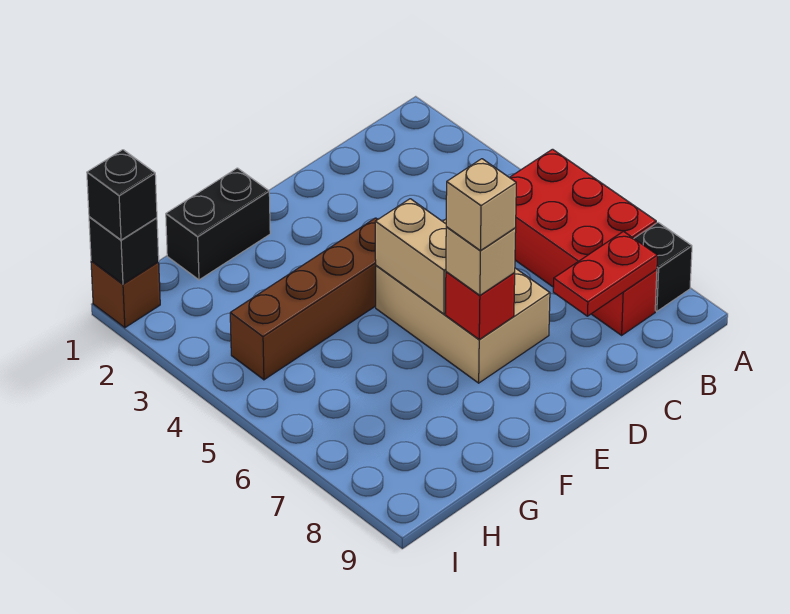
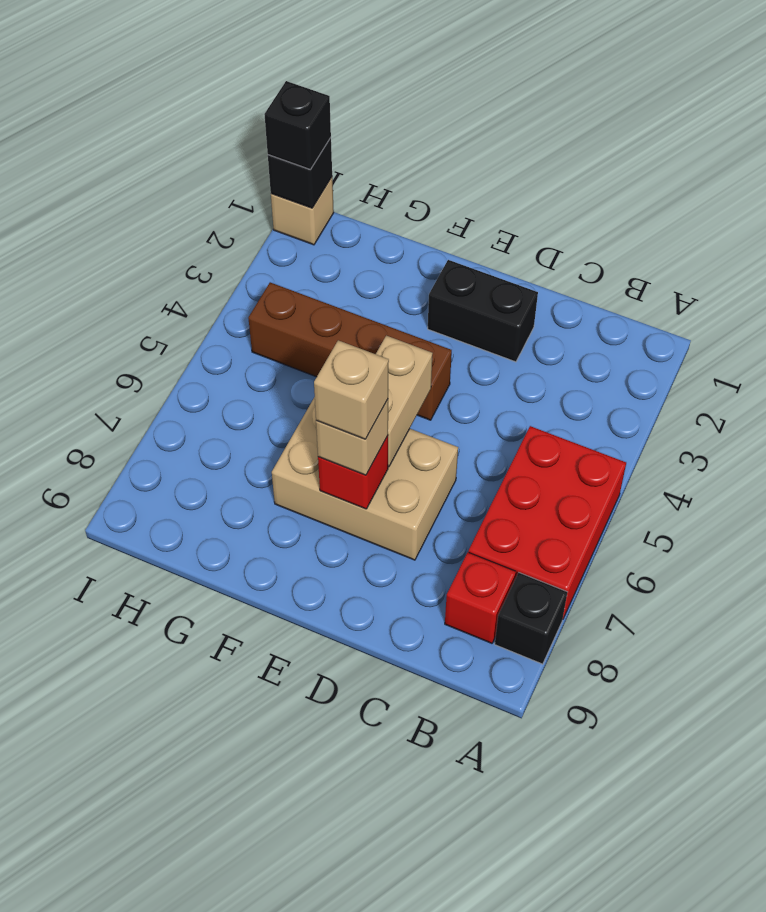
red plate B8:C8 level 2 -> none
tan brick D5:E7 level 1 -> tan brick D6:F7 level 1
black brick F1:G1 level 1 -> black brick D2:E2 level 1
brown brick I1 level 1 -> tan brick I1 level 1

